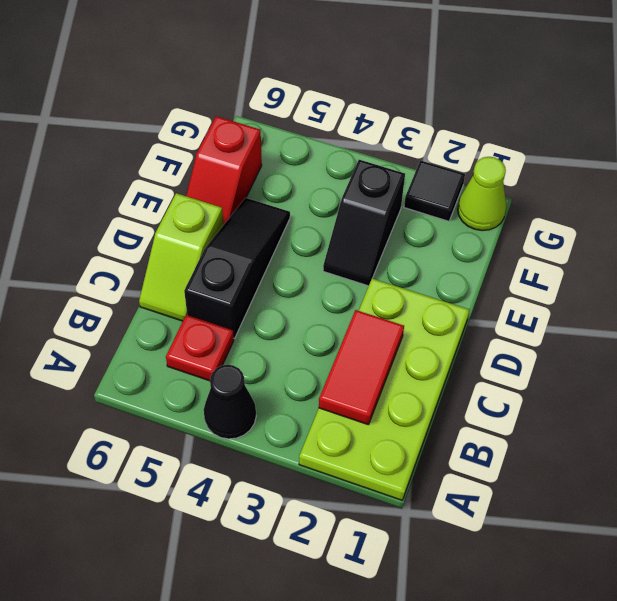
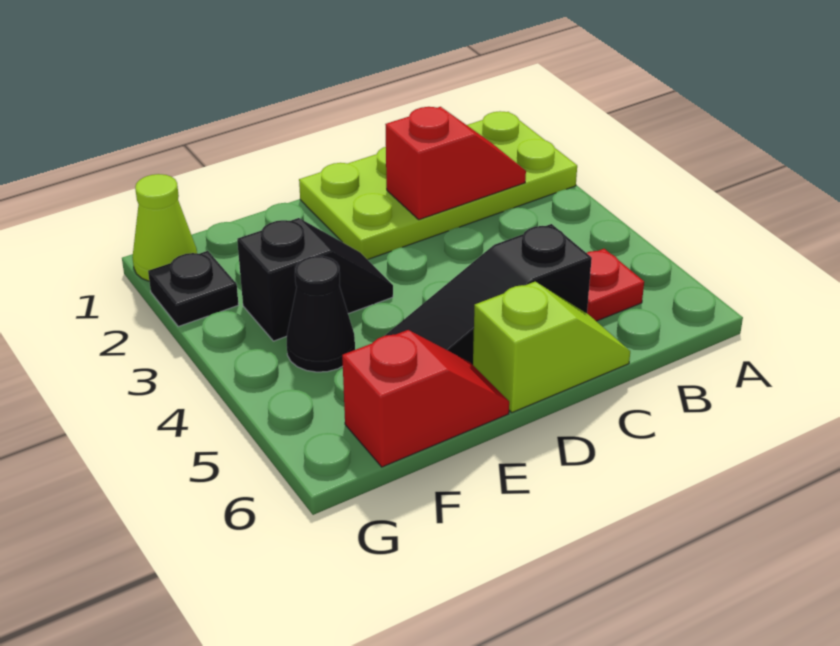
black cone A4 level 1 -> black cone F4 level 1
red tile B2:C2 level 2 -> red slope B2:C2 level 2 top C
black tile G2 level 1 -> black plate G2 level 1

